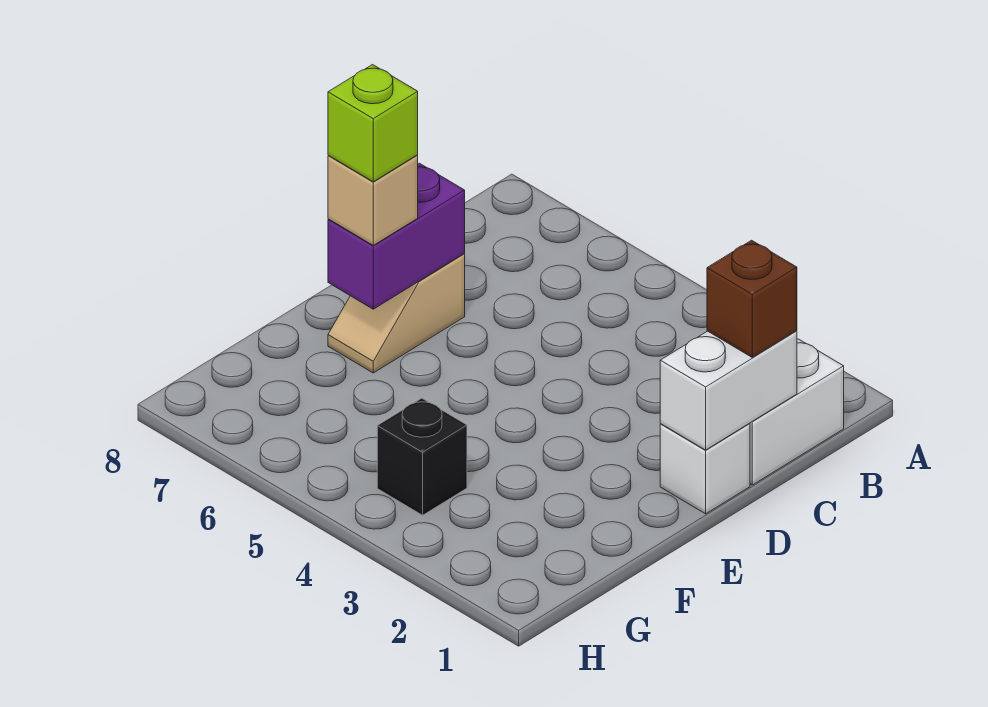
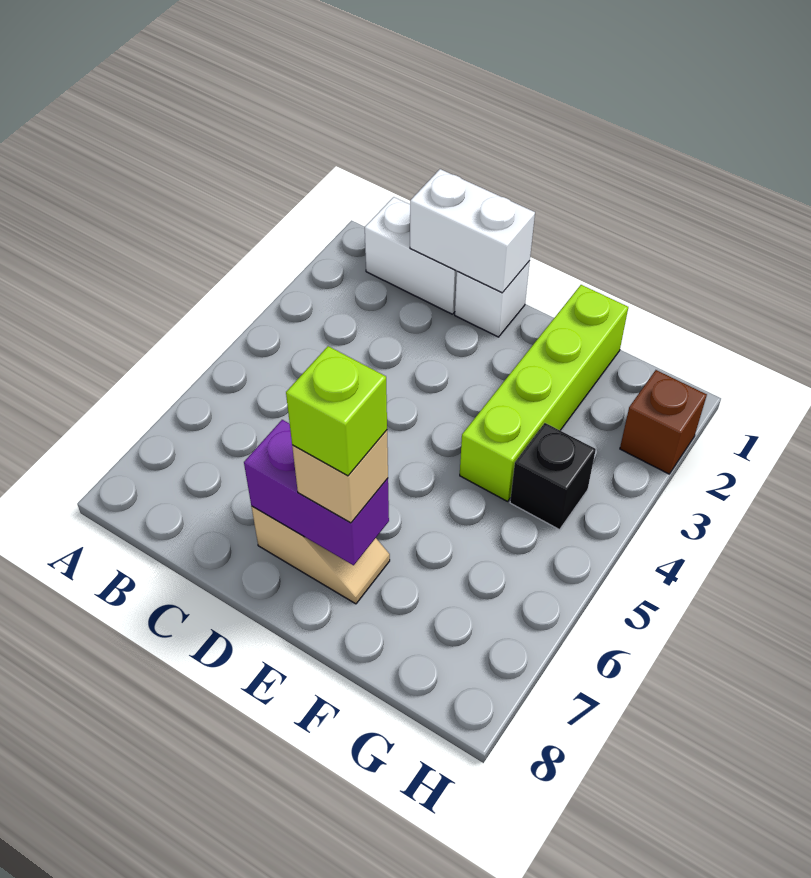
brown brick C1 level 3 -> brown brick H2 level 1
none -> lime brick F1:F4 level 1

